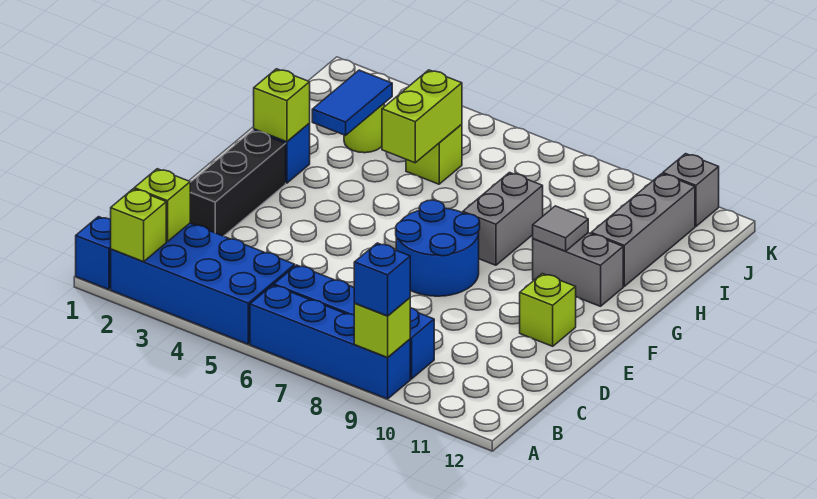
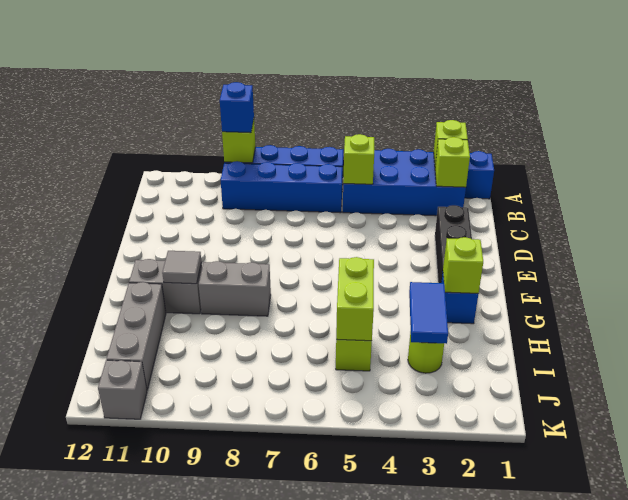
blue round brick E7:F8 level 1 -> none
lime brick E11 level 1 -> lime brick B5 level 2
grey brick G8:H8 level 1 -> grey brick G8:G9 level 1

